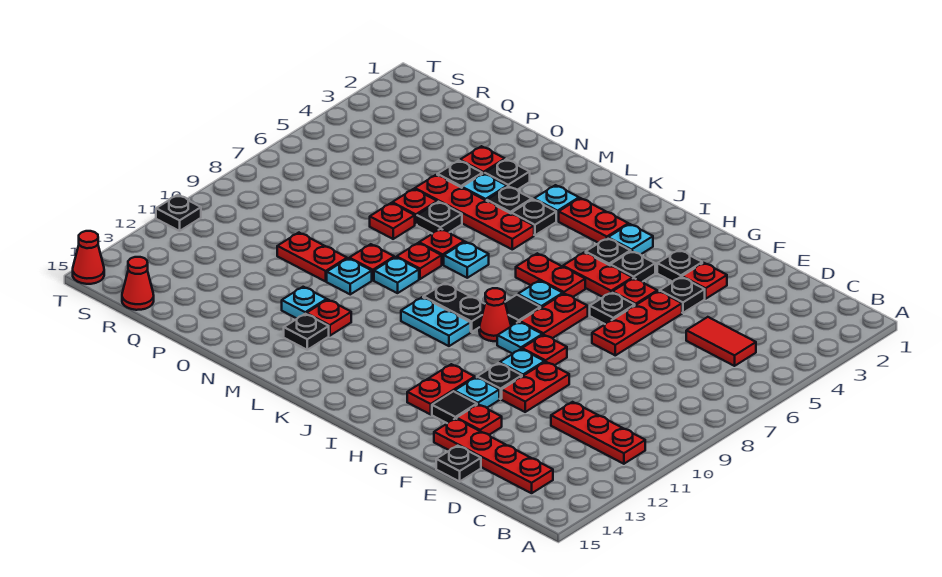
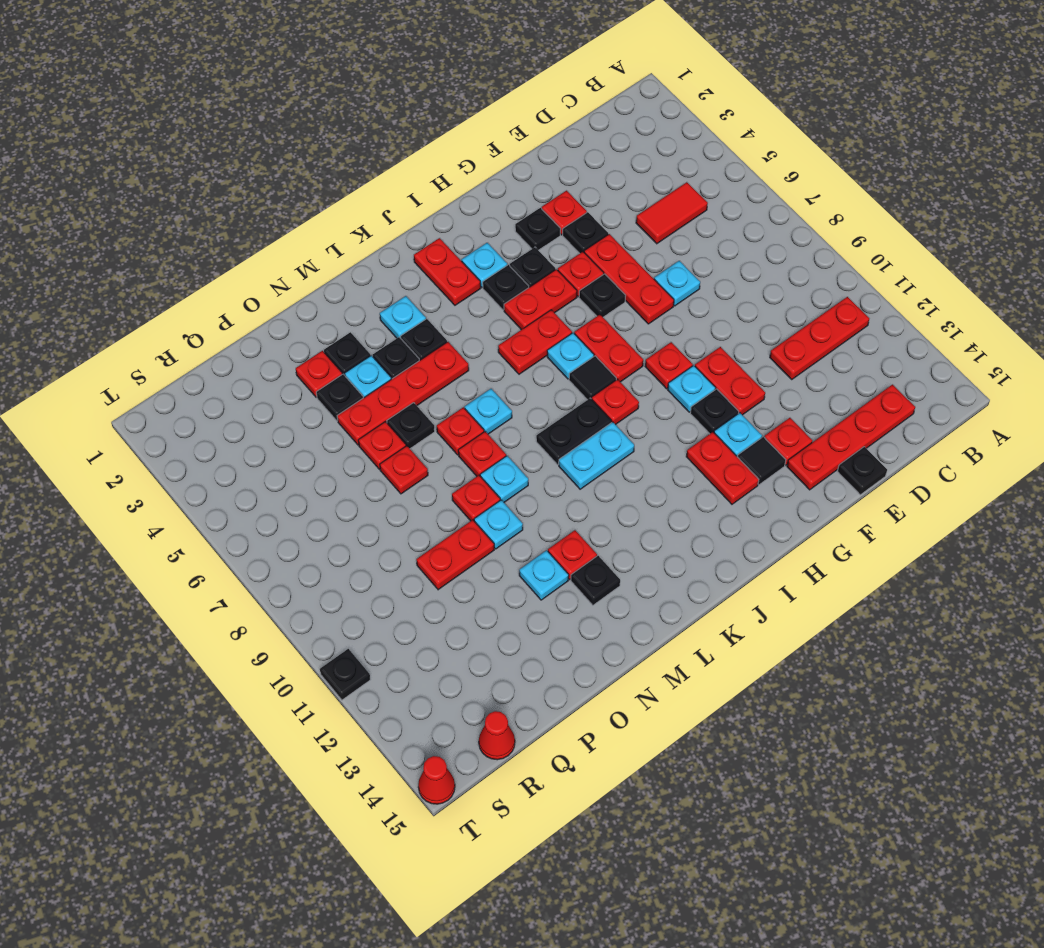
cyan plate H9 level 1 -> cyan plate E7 level 1
red cone I9 level 1 -> red plate I9 level 1
red plate J3:K3 level 1 -> red plate J2:J3 level 1

